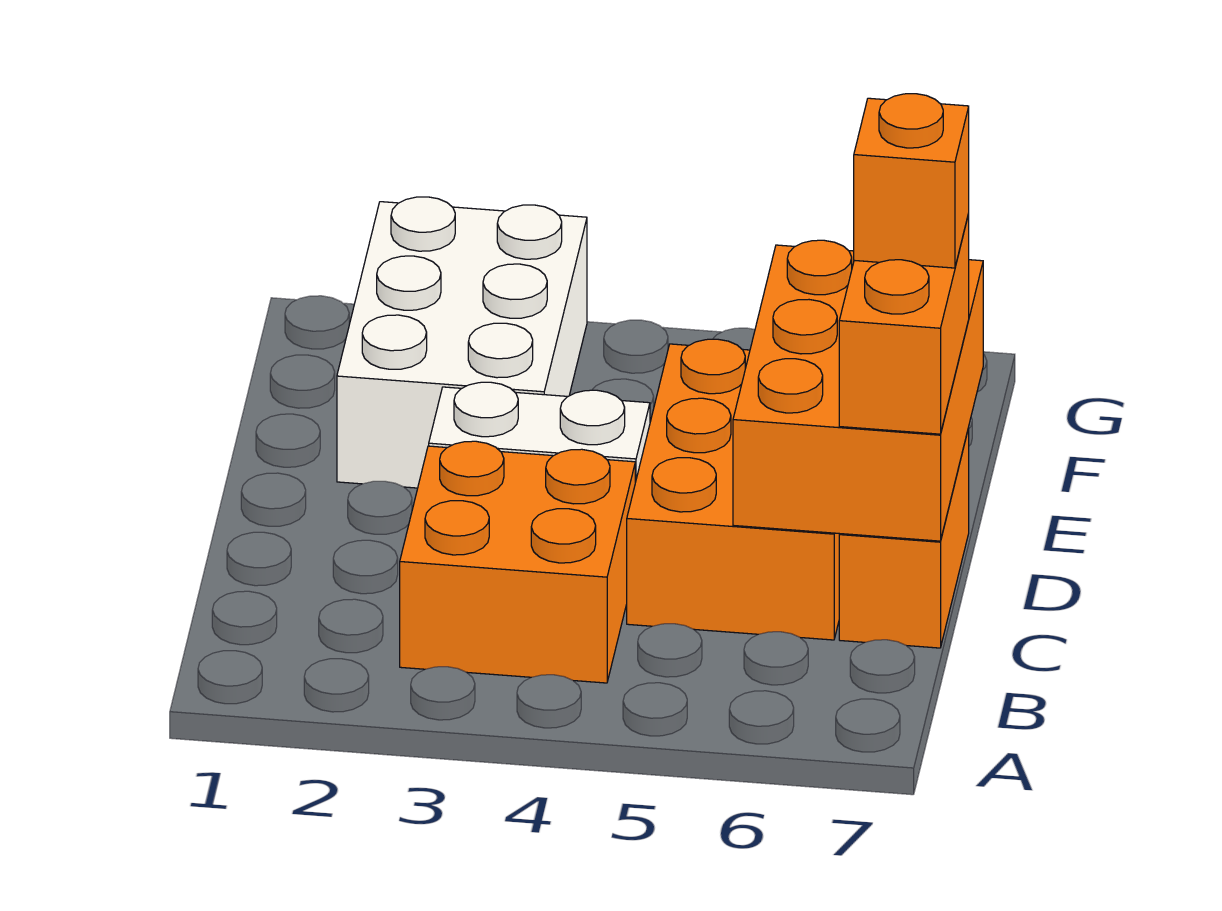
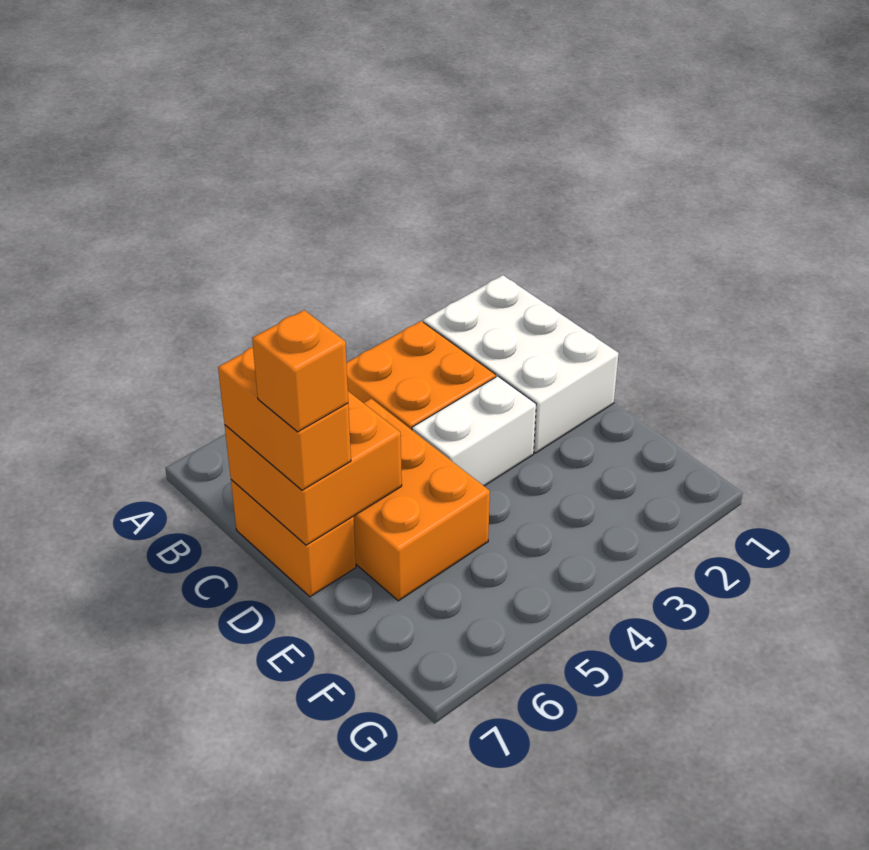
orange brick C6:E7 level 2 -> orange brick C6:D7 level 2
white brick E2:G3 level 1 -> white brick B1:D2 level 1

